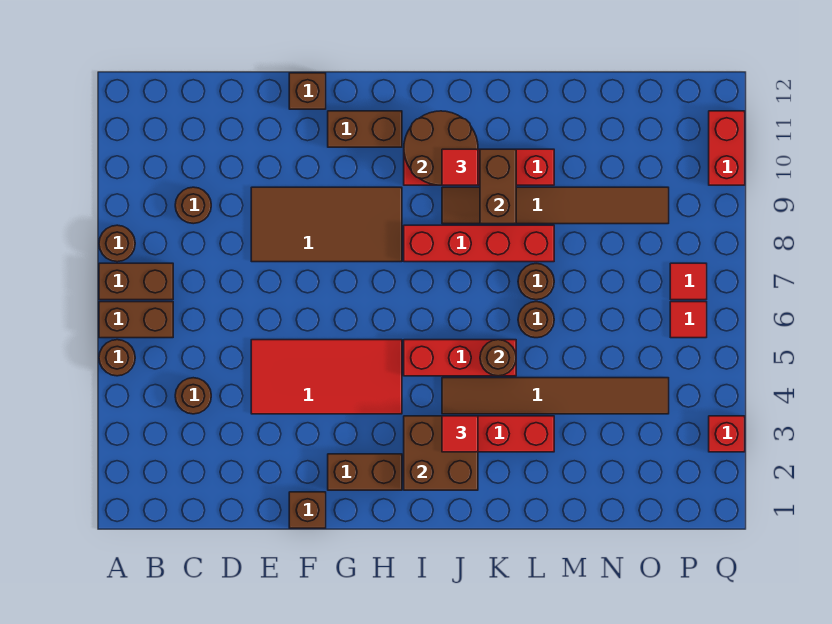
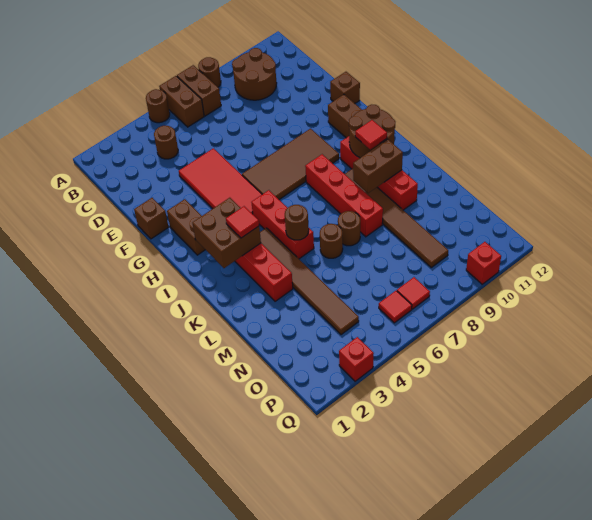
brown round brick C9 level 1 -> brown round brick B9:C10 level 1
brown tile E8:H9 level 1 -> brown tile G6:H9 level 1
red brick Q10:Q11 level 1 -> red brick Q10 level 1

